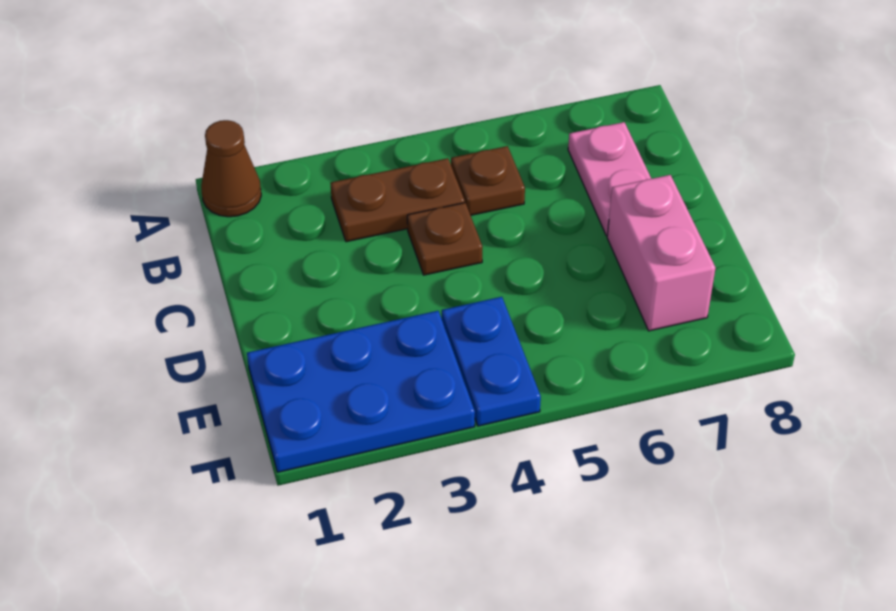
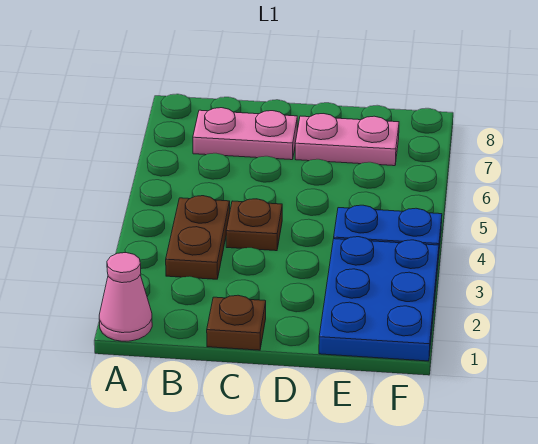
brown cone A1 level 1 -> pink cone A1 level 1
brown plate B5 level 1 -> brown plate C1 level 1
pink brick D7:E7 level 1 -> pink plate D7:E7 level 1

